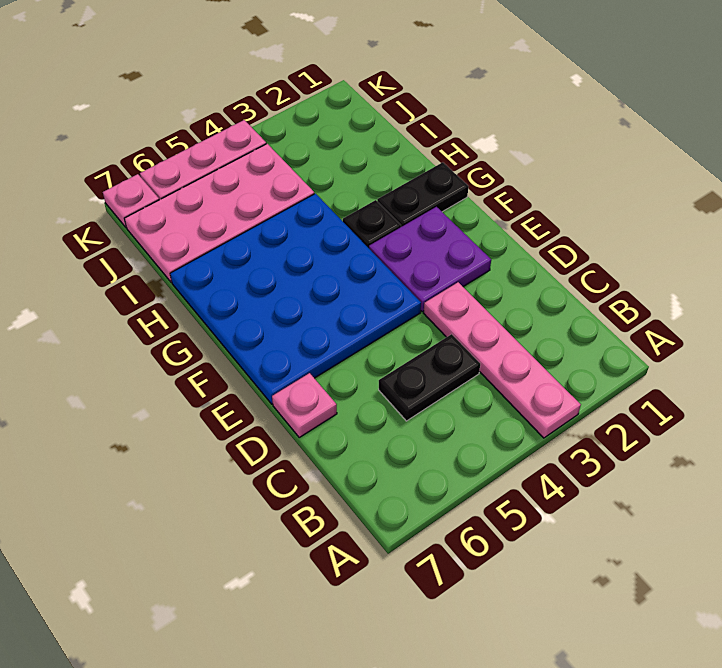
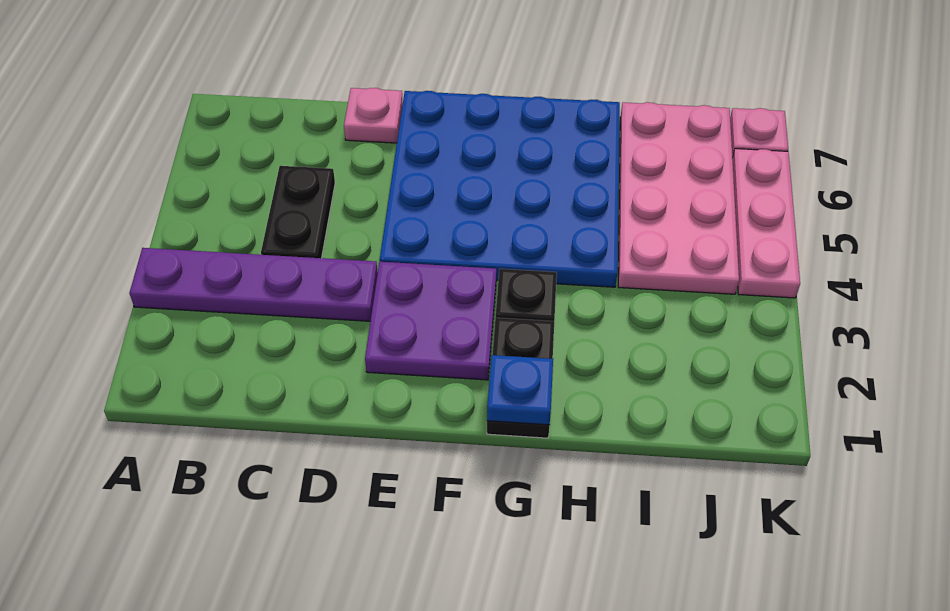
pink plate A3:D3 level 1 -> purple plate A3:D3 level 1
none -> blue plate G1 level 2

